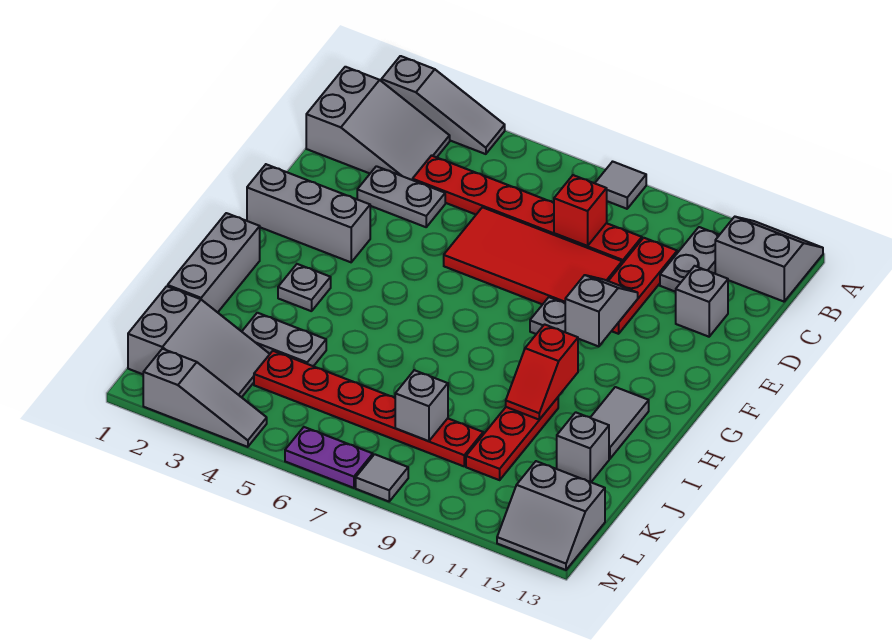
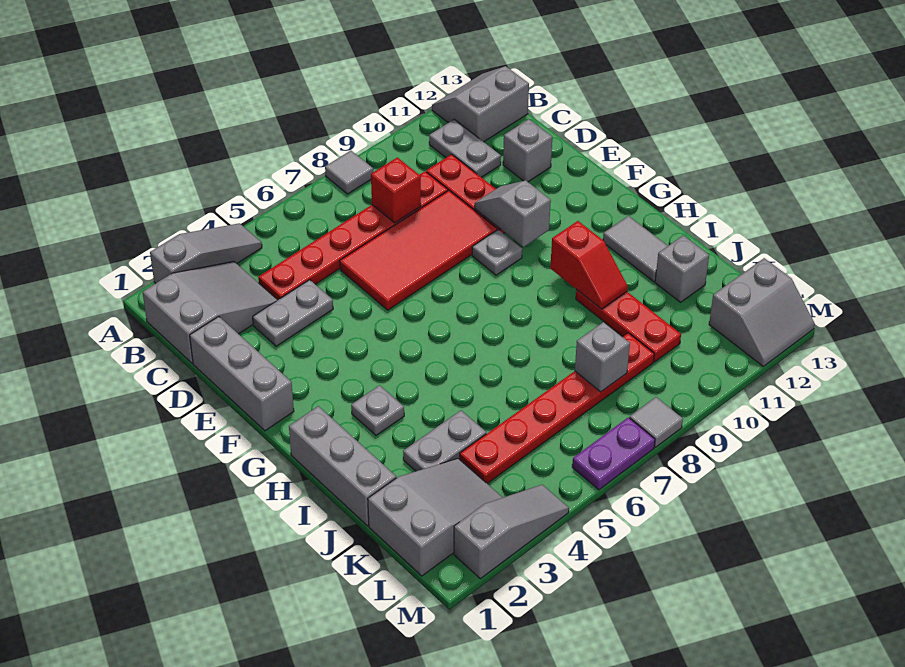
grey brick F1:F3 level 1 -> grey brick D1:F1 level 1

